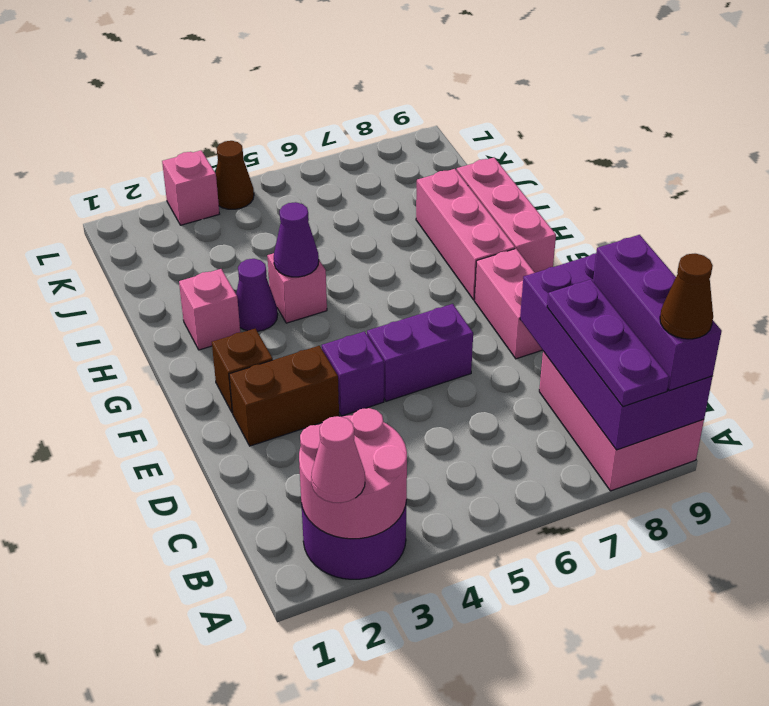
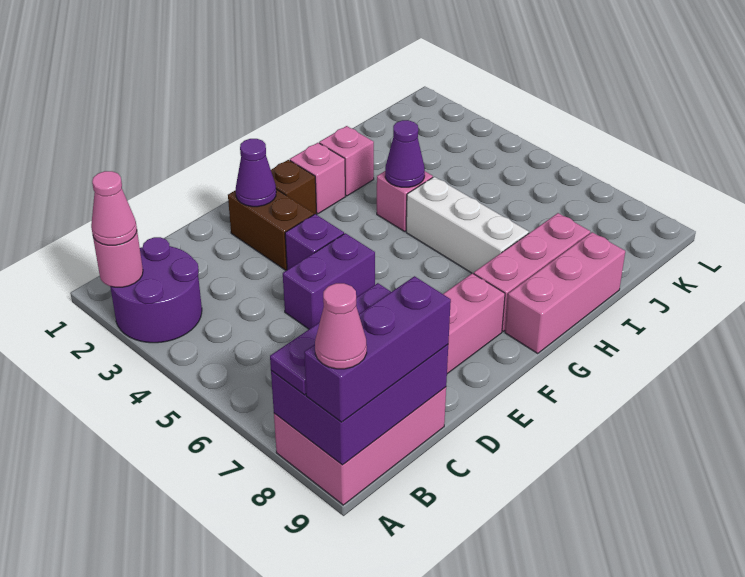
pink round brick A2:B3 level 2 -> pink round brick A2 level 2
purple brick A8:D9 level 2 -> purple brick A8:C9 level 2
brown cone A9 level 4 -> pink cone A9 level 4
purple brick E5:E6 level 1 -> purple brick D5:E5 level 1
purple cone H3 level 1 -> purple cone E2 level 2
none -> white brick H5:H7 level 1
pink brick L3 level 1 -> pink brick G2 level 1
brown cone L4 level 1 -> none

